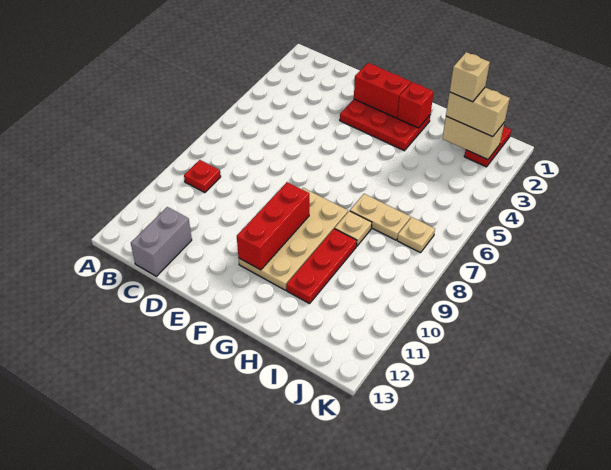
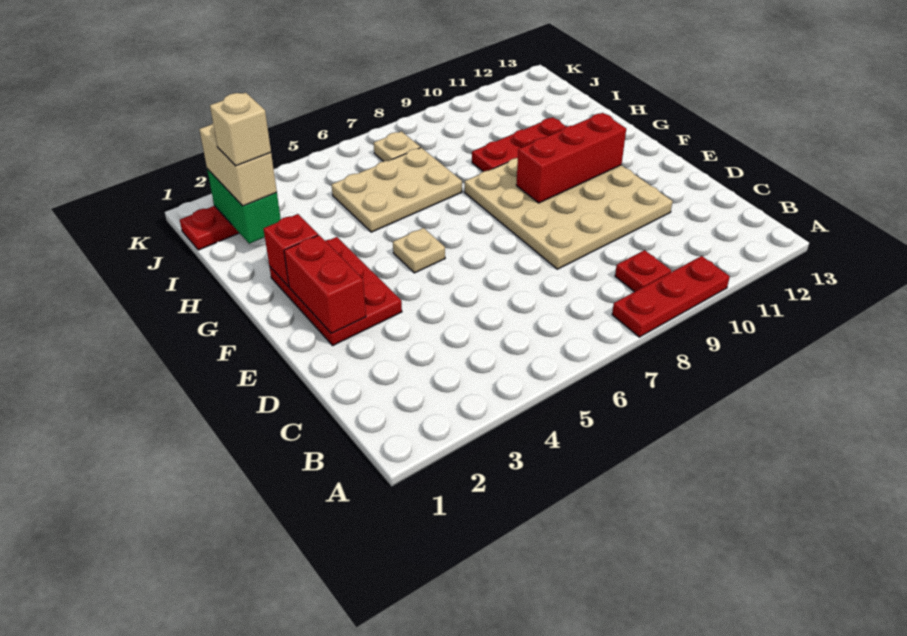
none -> red plate A8:A10 level 1
grey brick C12:C13 level 1 -> none
tan plate F8:G11 level 1 -> tan plate D8:G11 level 1
tan plate H7:I7 level 1 -> tan plate H5:I7 level 1
tan plate H8 level 1 -> tan plate F5 level 1
tan brick I2:J2 level 2 -> green brick I2:J2 level 2

